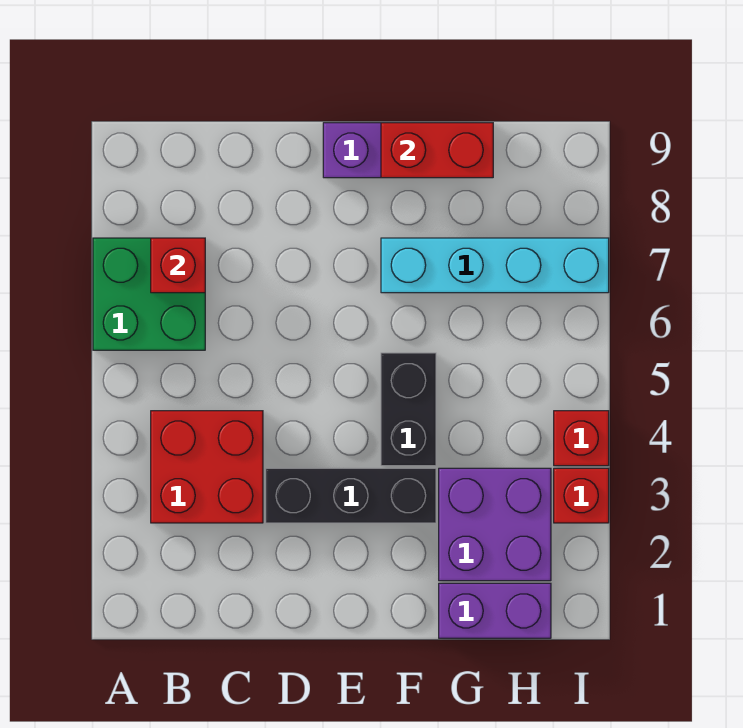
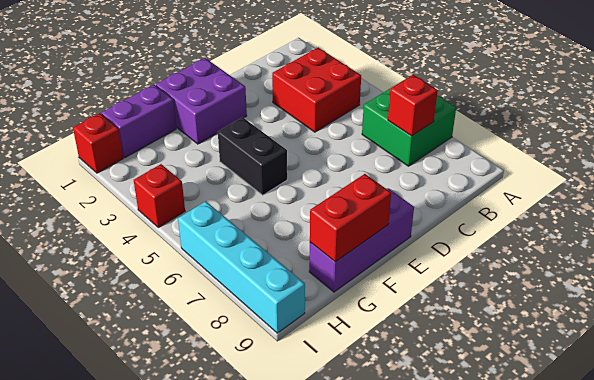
black brick D3:F3 level 1 -> none
cyan brick F7:I7 level 1 -> cyan brick I6:I9 level 1
purple brick G2:H3 level 1 -> purple brick E1:F2 level 1
red brick I3 level 1 -> red brick I1 level 1

